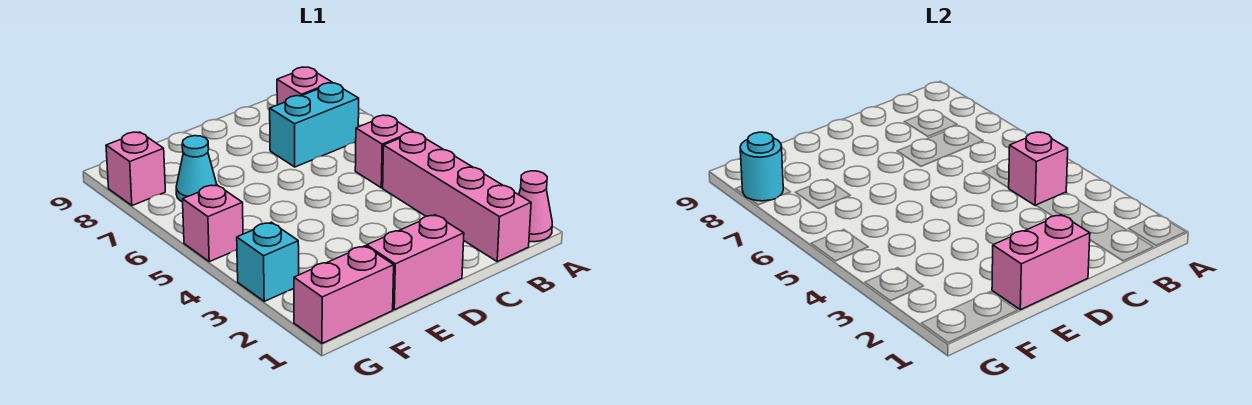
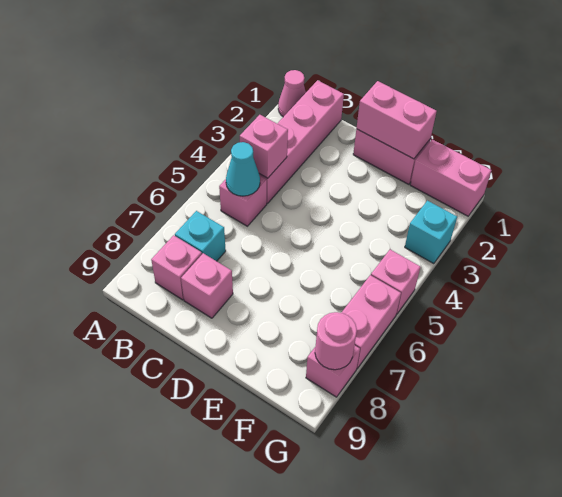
cyan brick B7:C7 level 1 -> cyan brick B7 level 1
none -> pink brick C8 level 1
cyan cone F7 level 1 -> cyan cone B5 level 2
none -> pink brick G6:G7 level 1
cyan round brick G8 level 2 -> pink round brick G8 level 2

